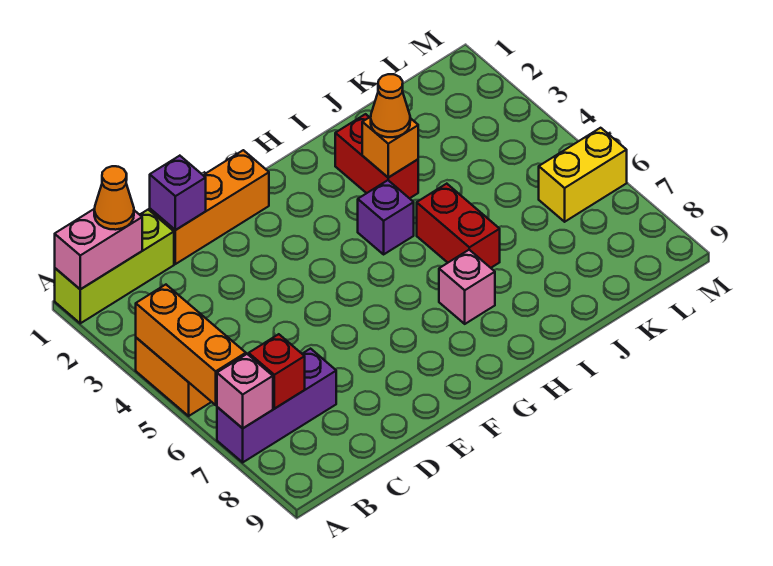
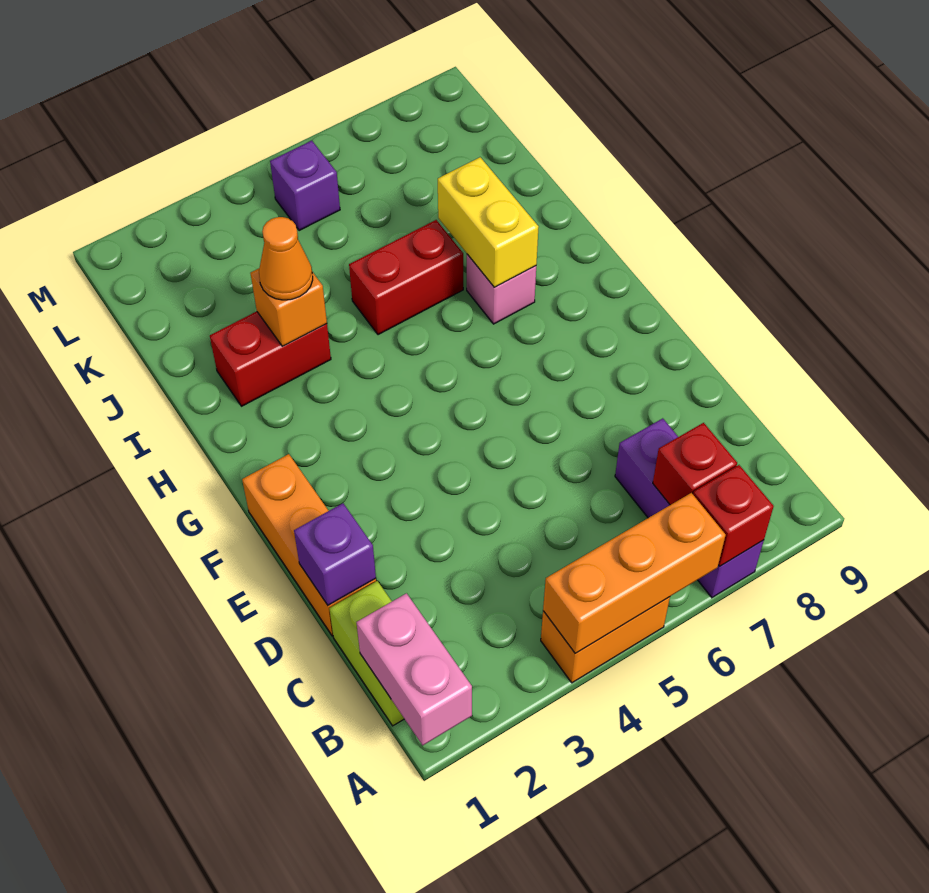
lime brick A1:C1 level 1 -> lime brick B1:C1 level 1
pink brick A7 level 2 -> red brick A7 level 2
orange cone B1 level 3 -> none
purple brick H4 level 1 -> purple brick L5 level 1
yellow brick L6:M6 level 1 -> yellow brick H7:I7 level 2

